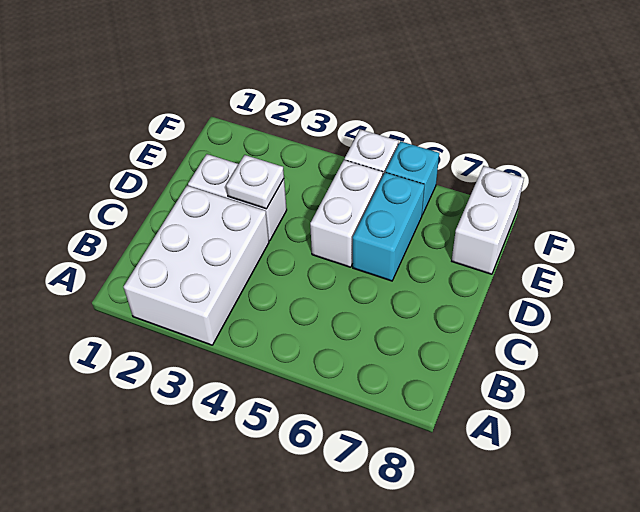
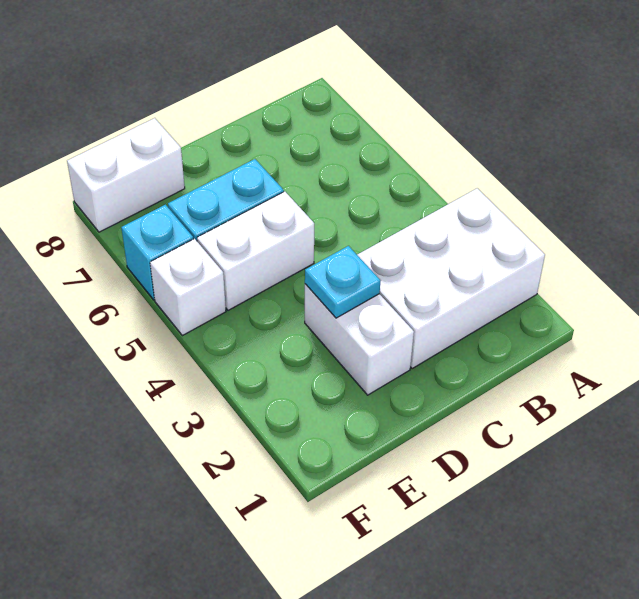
white plate D3 level 2 -> cyan plate D3 level 2

